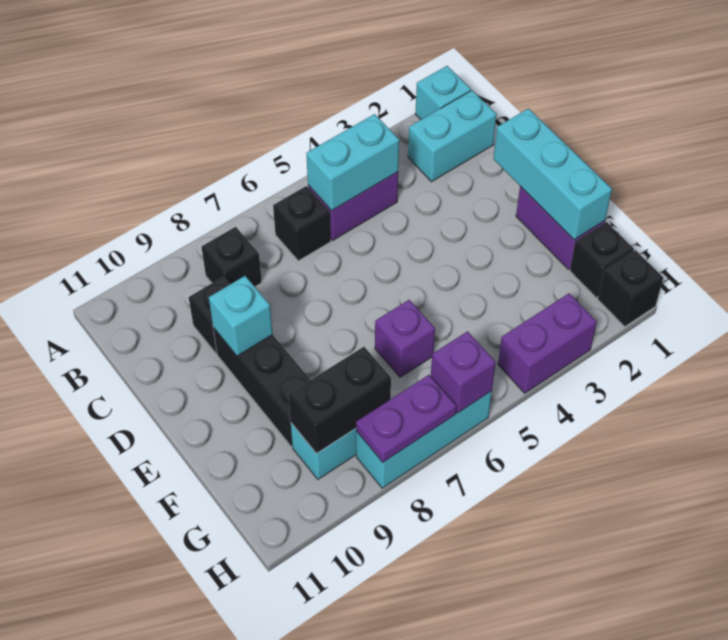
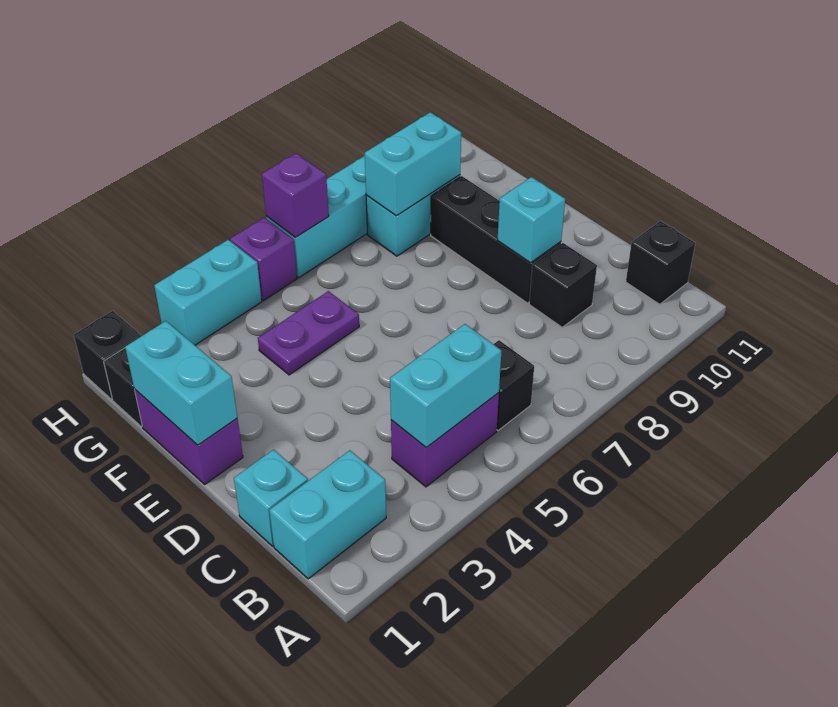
cyan brick A1 level 1 -> cyan brick C1 level 1
black brick B8 level 1 -> black brick B11 level 1
cyan brick D1:F1 level 2 -> cyan brick E1:F1 level 2
purple brick F6 level 1 -> purple brick H5 level 1
black brick G8:G9 level 2 -> cyan brick G8:G9 level 2
purple brick H3:H4 level 1 -> cyan brick H3:H4 level 1
purple plate H7:H8 level 2 -> purple plate F4:F5 level 1

